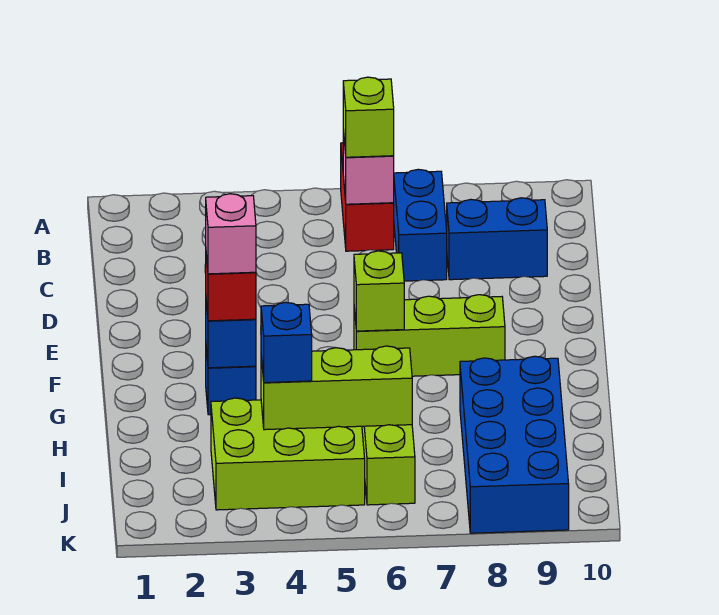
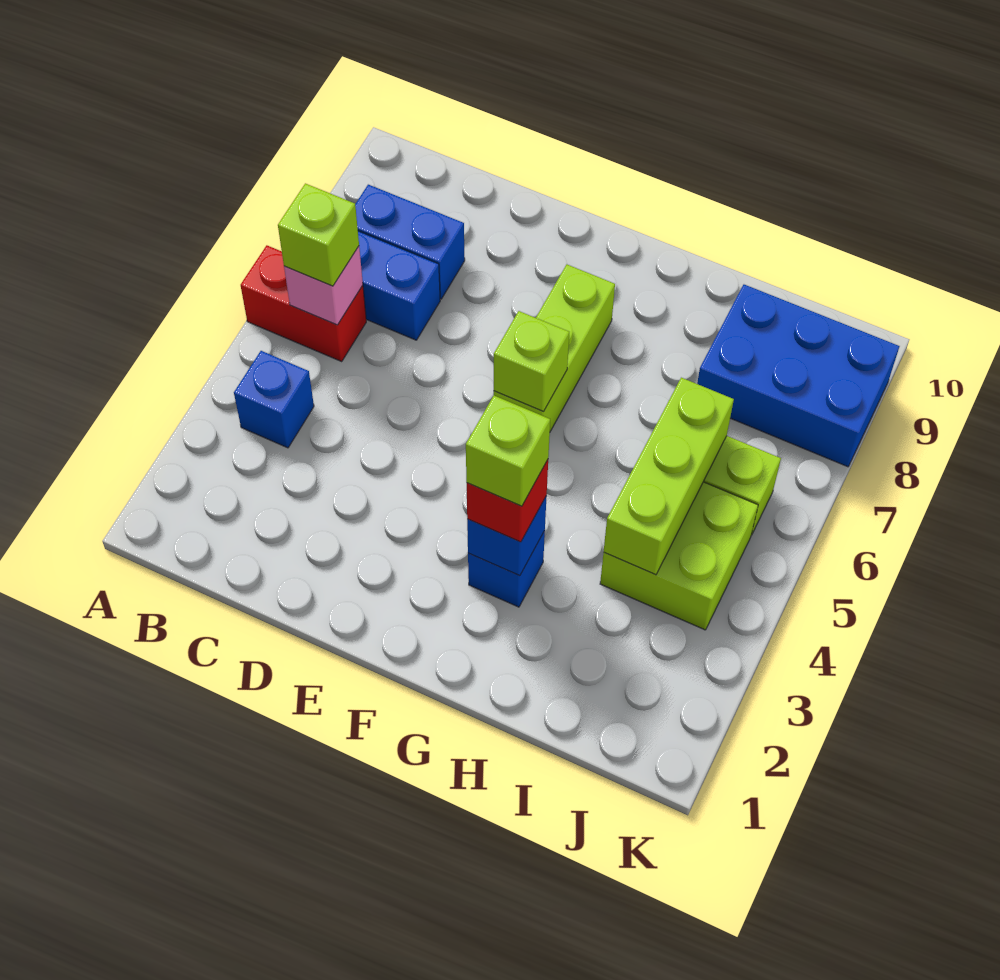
blue brick C8:C9 level 1 -> blue brick B8:C8 level 1
pink brick G3 level 4 -> lime brick G3 level 4
blue brick H8:K9 level 1 -> blue brick I8:K9 level 1
lime brick I3:J5 level 1 -> lime brick I4:J5 level 1
blue brick I4 level 3 -> blue brick B4 level 1

